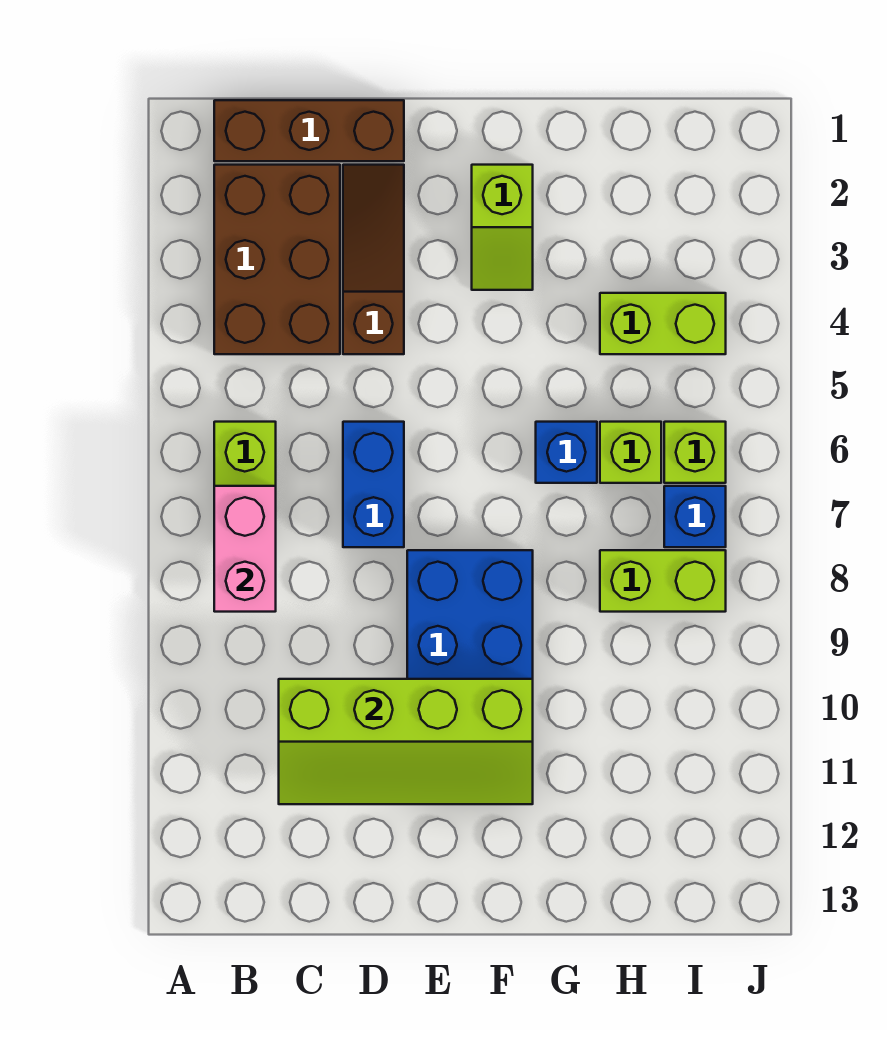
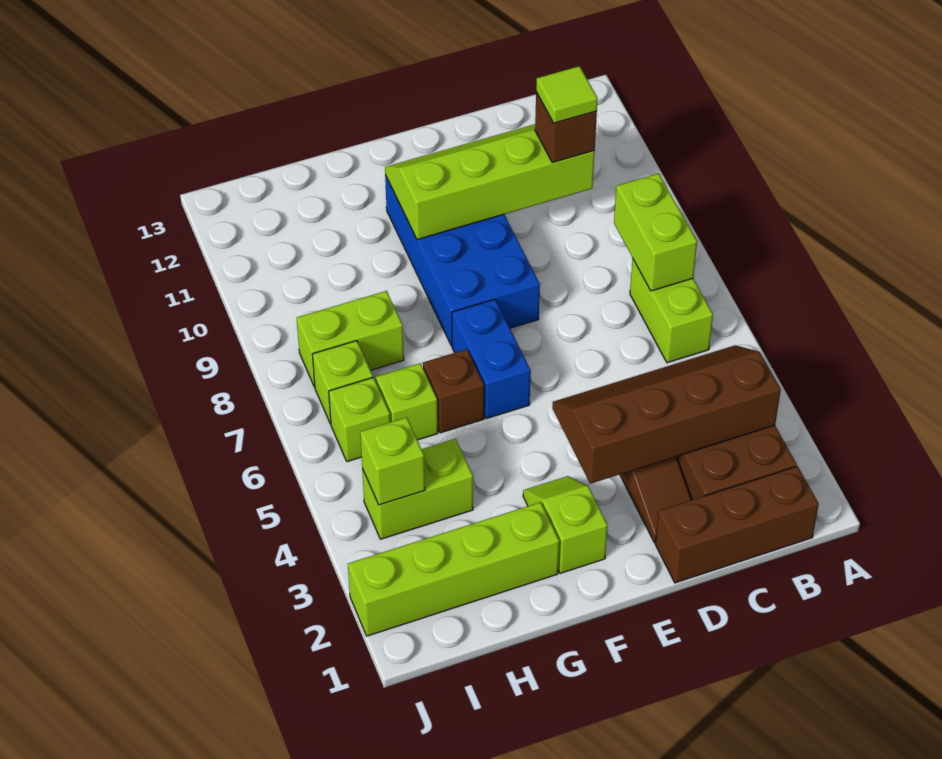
none -> brown slope B3:E4 level 2 top 3
pink brick B7:B8 level 2 -> lime brick B7:B8 level 2
none -> brown brick C10 level 3
none -> lime tile C10 level 4
blue brick D6:D7 level 1 -> blue brick F6:F7 level 1
none -> lime brick G2:J2 level 1
blue brick G6 level 1 -> brown brick G6 level 1
none -> lime brick I4 level 2
blue brick I7 level 1 -> lime brick I7 level 1

